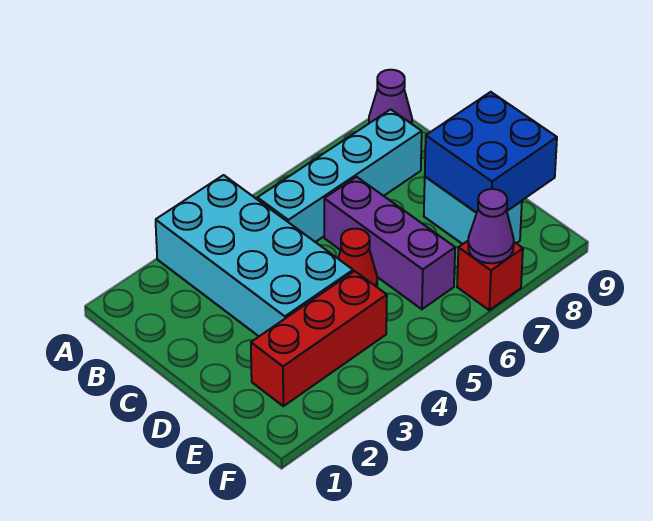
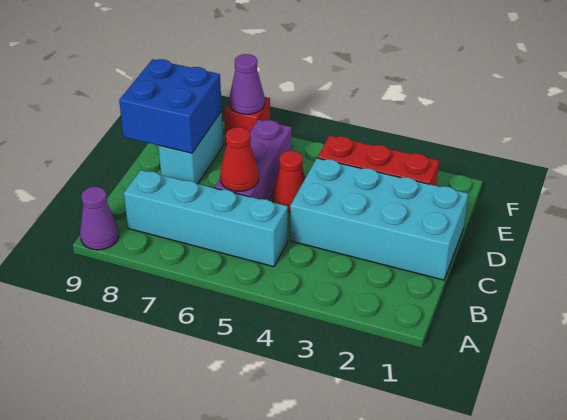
cyan brick A3:D4 level 1 -> cyan brick C1:D4 level 1
none -> red cone C6 level 2

